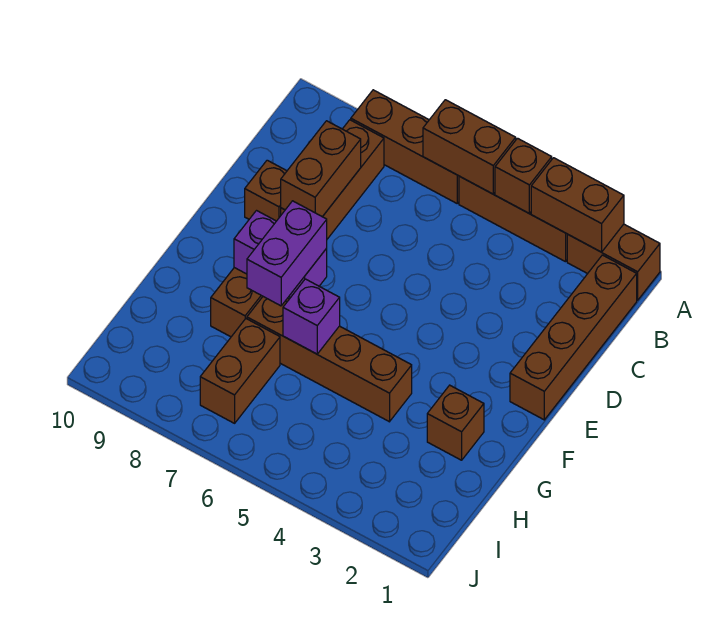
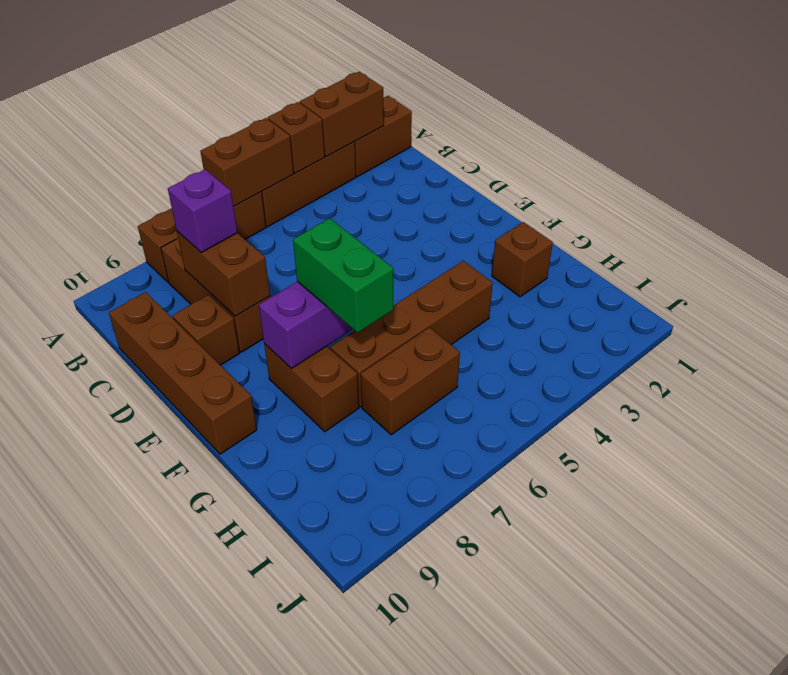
brown brick B1:E1 level 1 -> brown brick C10:F10 level 1
purple brick F7:G7 level 3 -> green brick F7:G7 level 3
purple brick G6 level 2 -> purple brick C8 level 3
brown brick H7:I7 level 1 -> brown brick H6:H7 level 1

